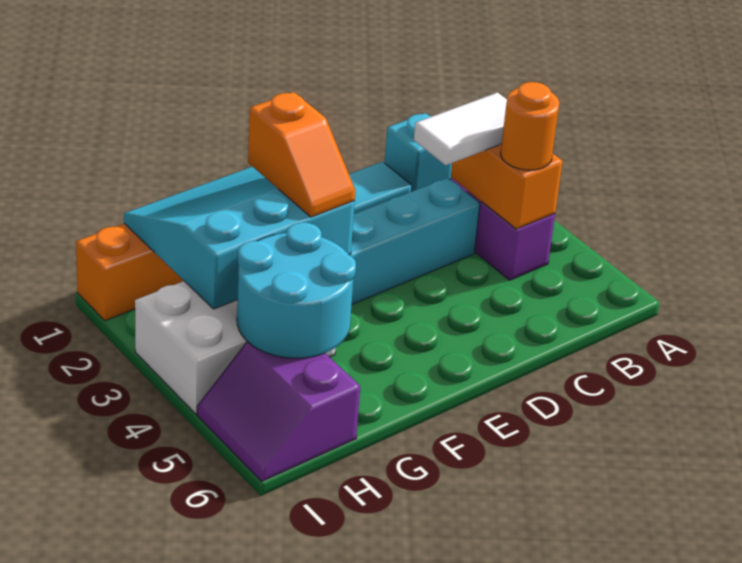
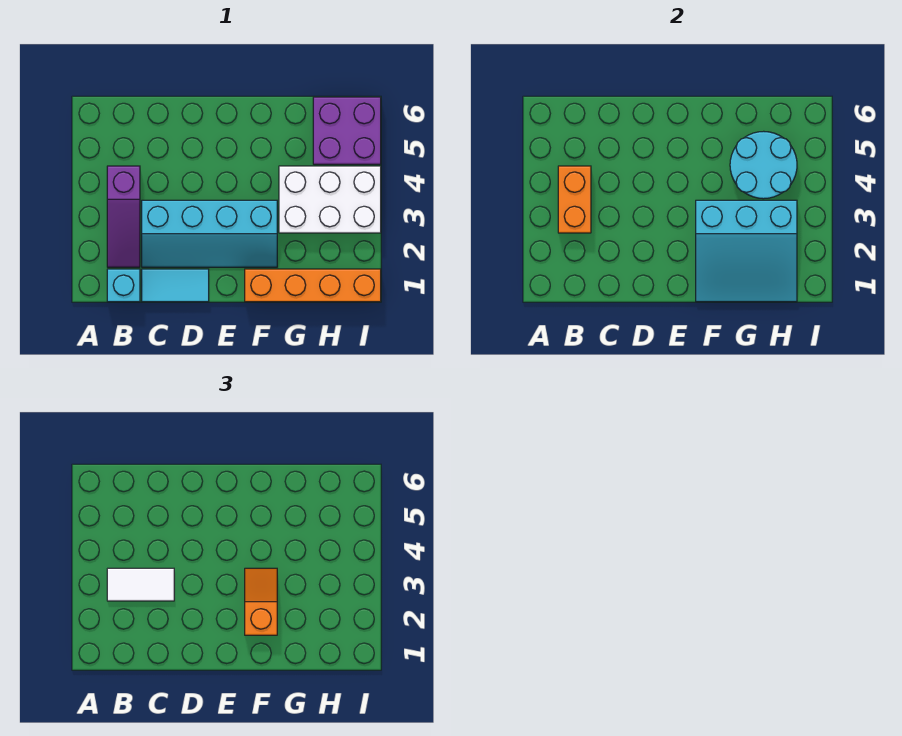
orange round brick B4 level 3 -> none
purple slope H5:I6 level 1 top H -> purple brick H5:I6 level 1

